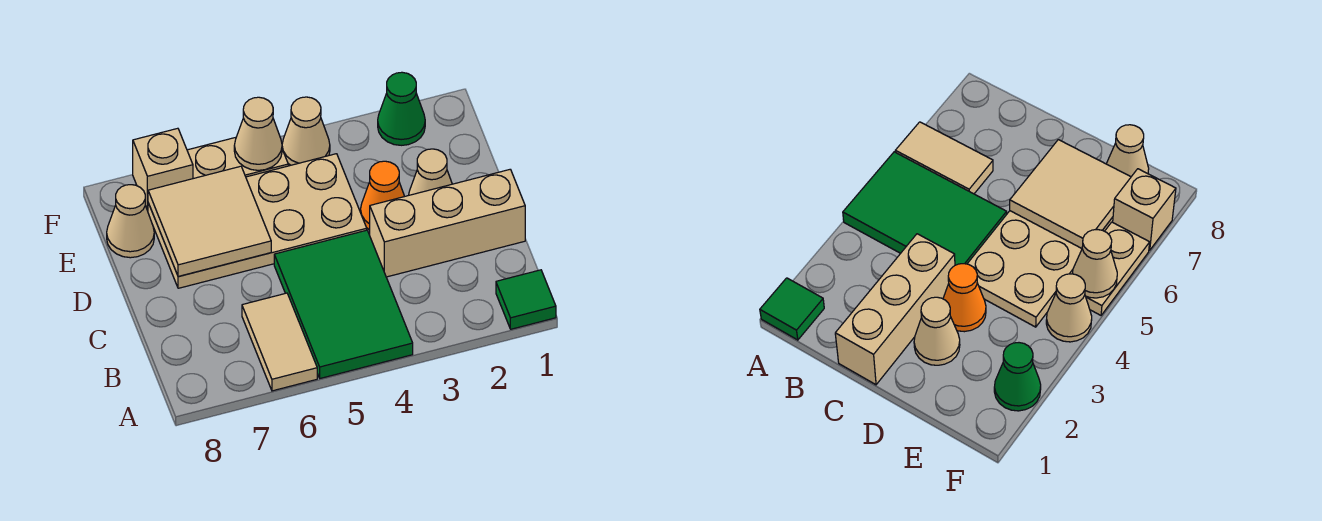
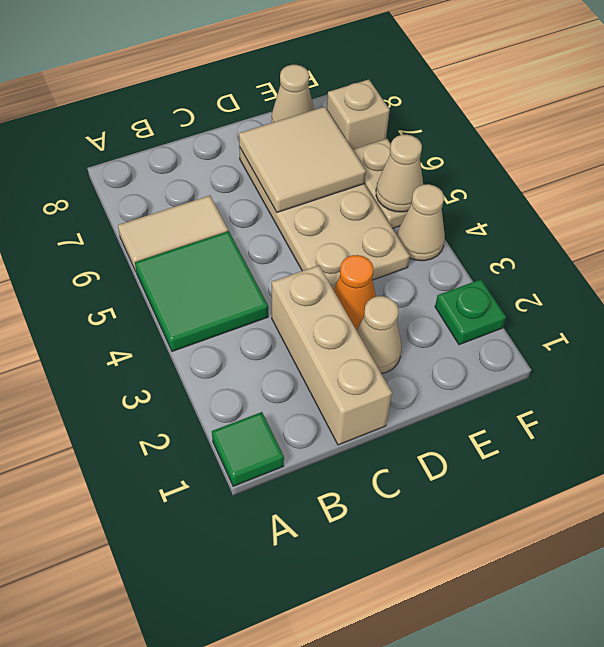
green tile A4:C5 level 1 -> green tile A4:B5 level 1
green cone F2 level 1 -> green plate F2 level 1

